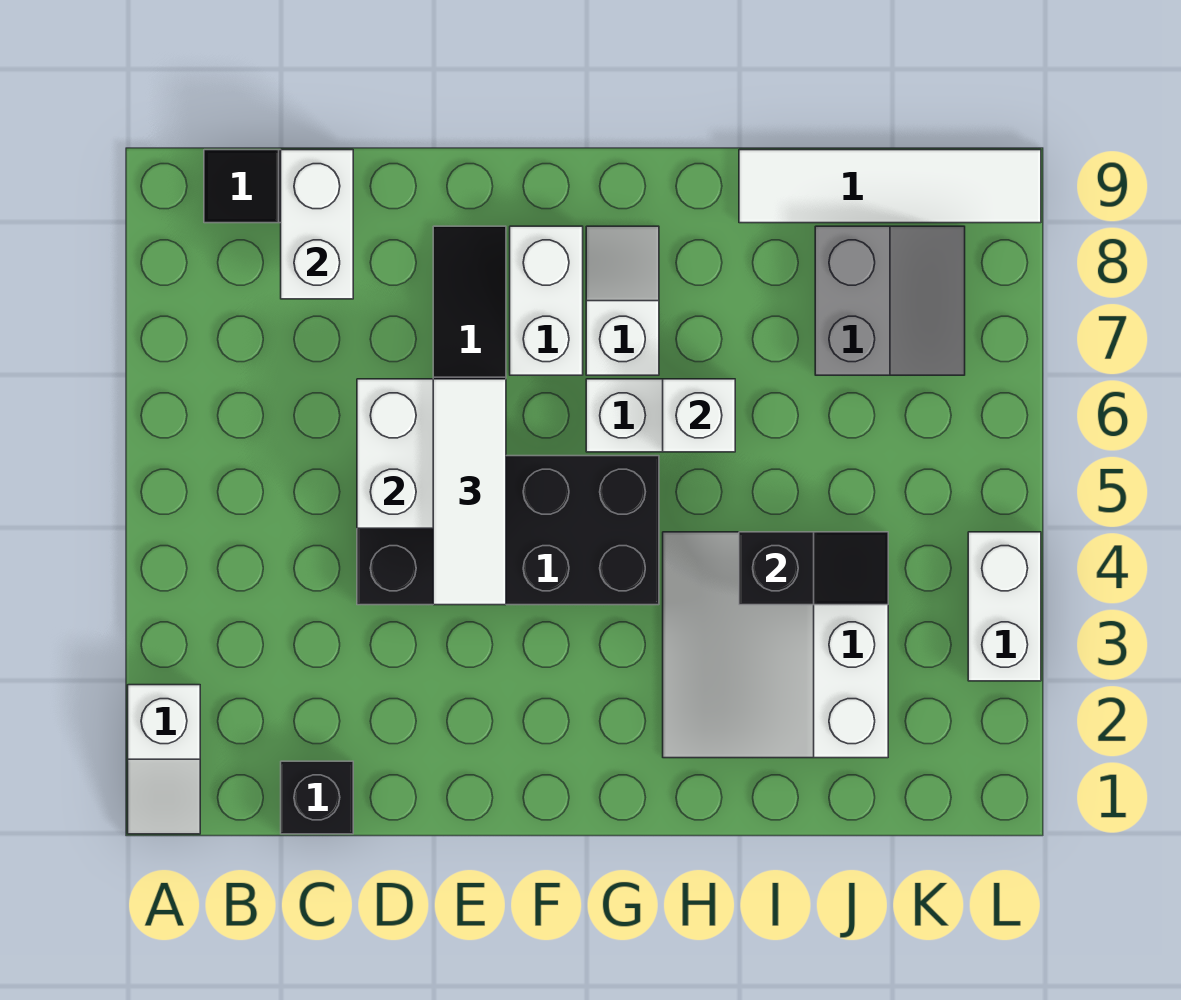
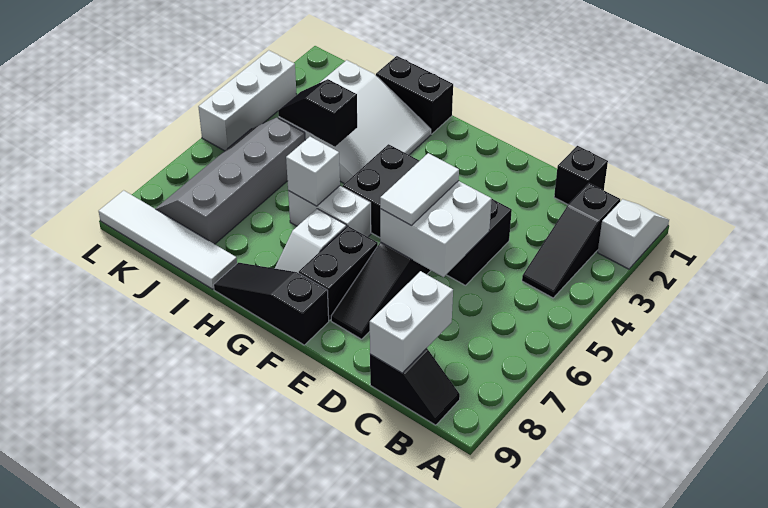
none -> black slope B2:B4 level 1 top 2
white tile E4:E6 level 3 -> white tile E5:E6 level 3
white brick F7:F8 level 1 -> black brick F7:F8 level 1
none -> black slope F9:H9 level 1 top F
none -> black brick H1:I1 level 1
grey slope J7:K8 level 1 top J -> grey slope J5:K8 level 1 top J
white brick L3:L4 level 1 -> white brick L3:L5 level 1

